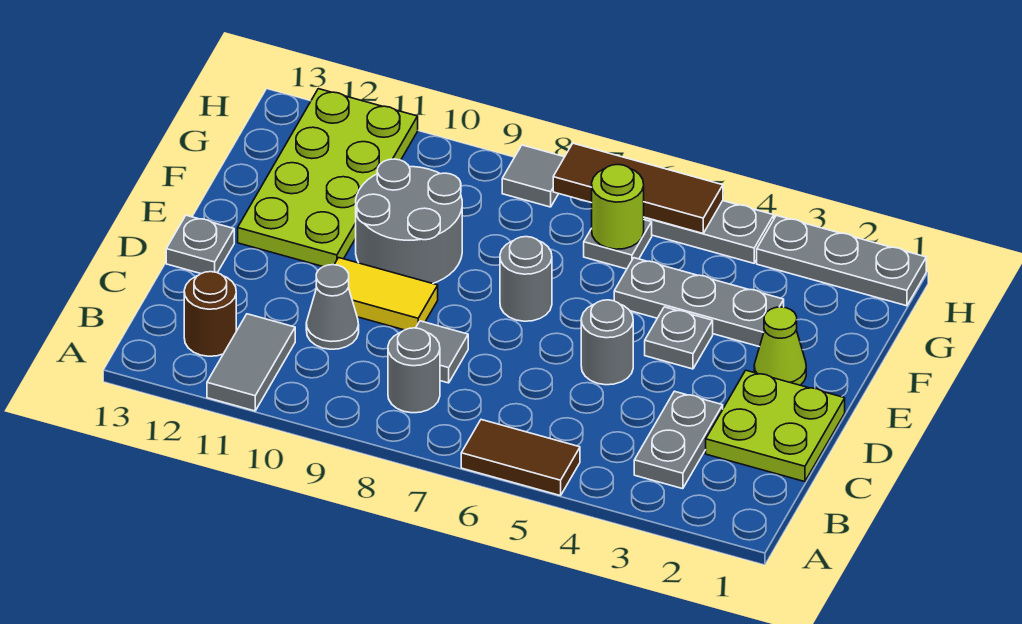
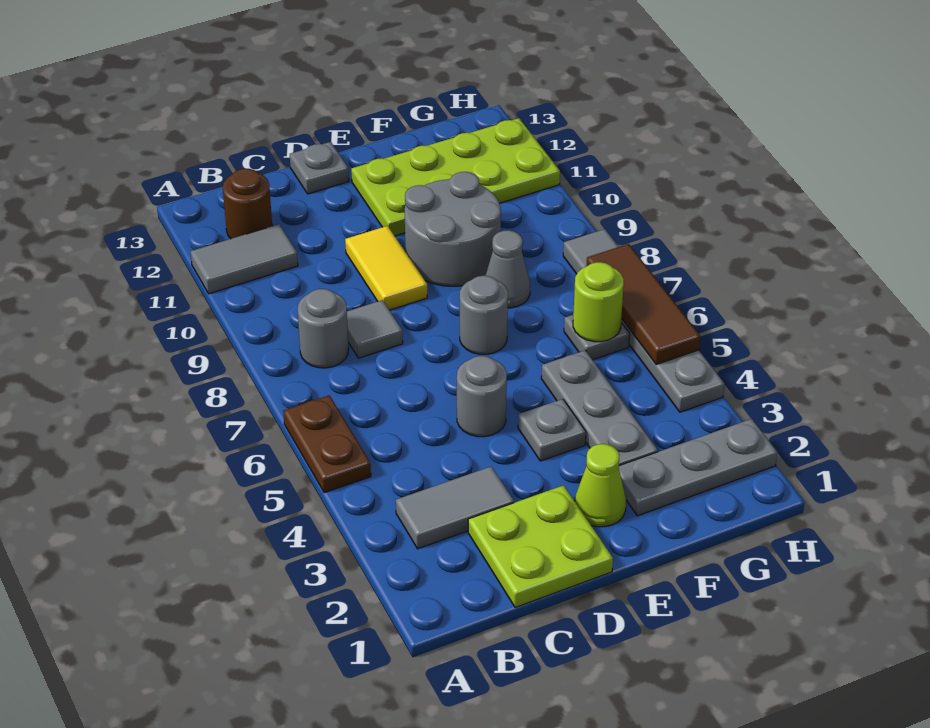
brown tile A5:A6 level 1 -> brown plate A5:A6 level 1
grey plate B3:C3 level 1 -> grey tile B3:C3 level 1
grey cone C10 level 1 -> grey cone F8 level 1
grey plate H1:H3 level 1 -> grey plate F2:H2 level 1

